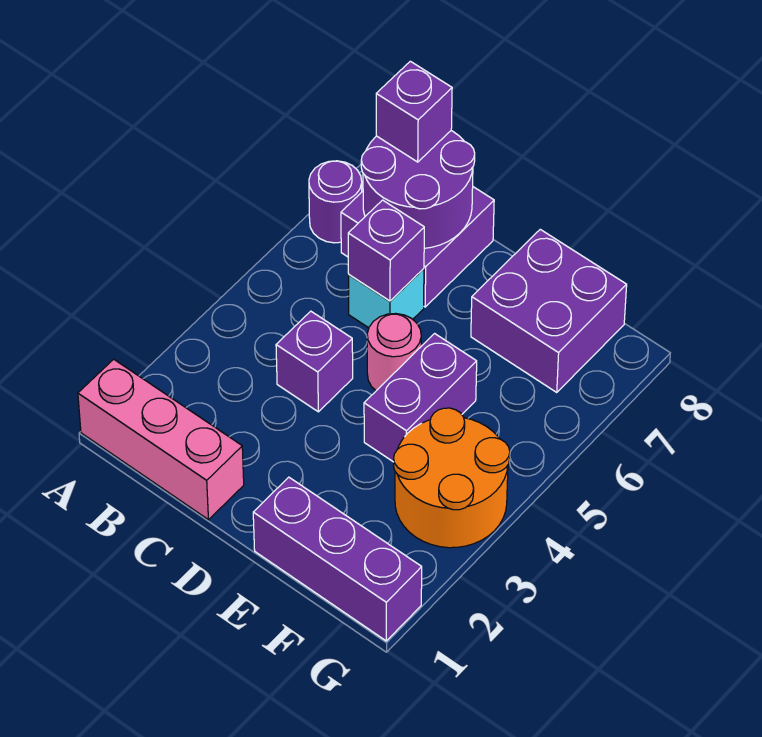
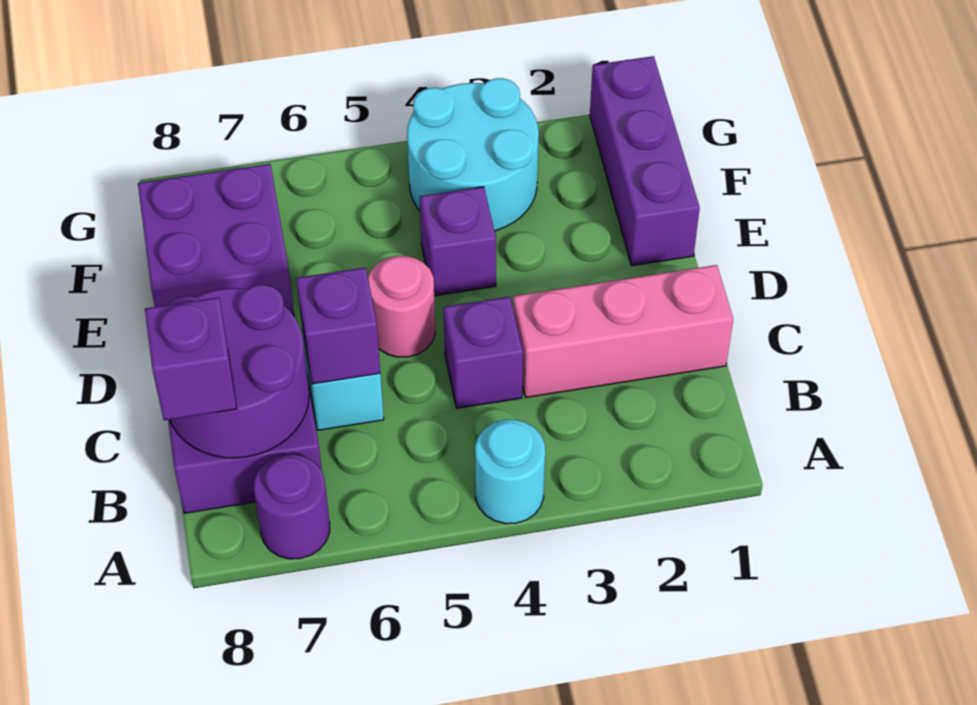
pink brick A1:C1 level 1 -> pink brick C1:C3 level 1
none -> cyan round brick A4 level 1
purple brick E4:E5 level 1 -> purple brick E4 level 1
orange round brick F3:G4 level 1 -> cyan round brick F3:G4 level 1

